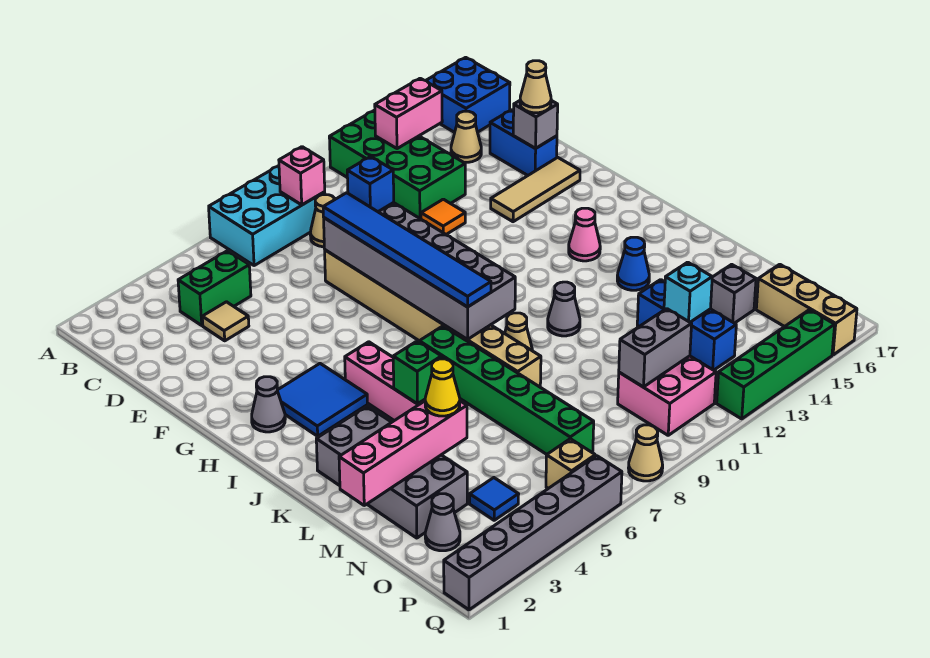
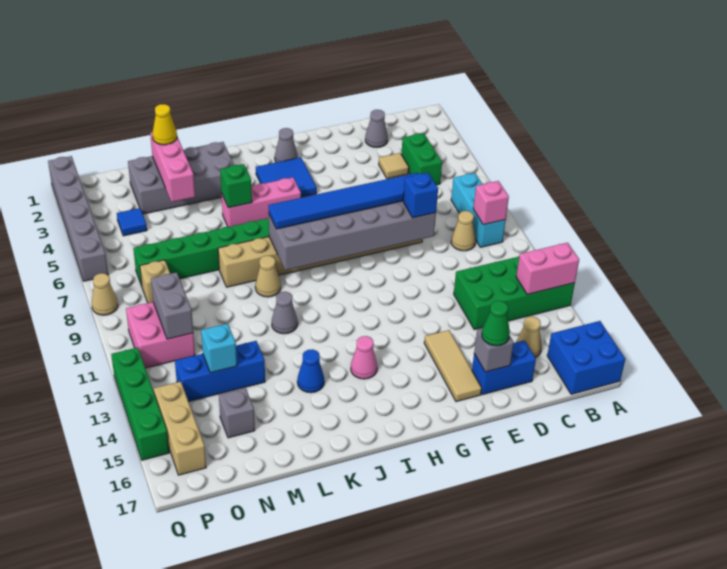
cyan brick A7:B9 level 1 -> cyan brick B7:B9 level 1
pink brick B13:B14 level 2 -> pink brick A13:B13 level 2
orange tile E12 level 1 -> none
tan cone E16 level 3 -> green cone E16 level 3
pink brick M1:M4 level 2 -> pink brick M2:M4 level 2
yellow cone M4 level 3 -> yellow cone M2 level 3
grey cone O2 level 1 -> grey cone D2 level 1
tan brick O16:Q16 level 1 -> tan brick P14:P16 level 1
tan brick P6 level 1 -> tan brick O8 level 1

